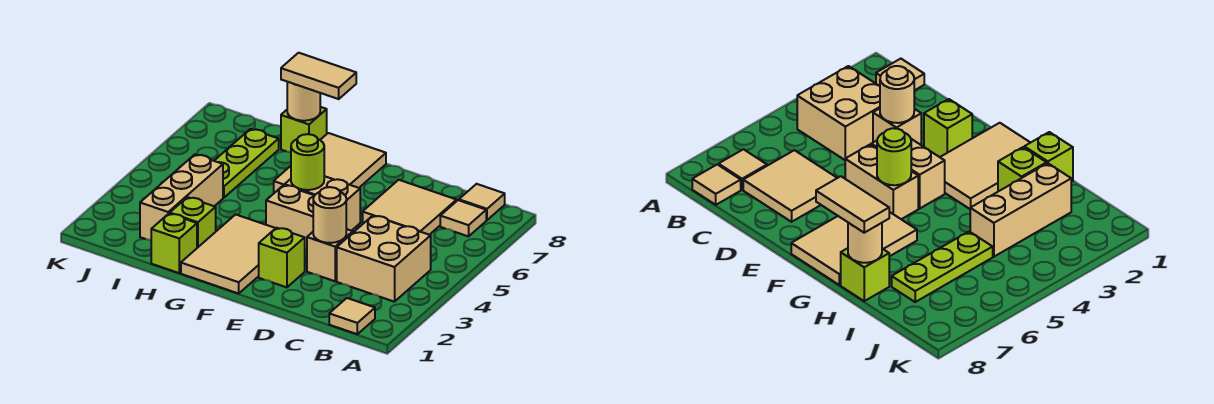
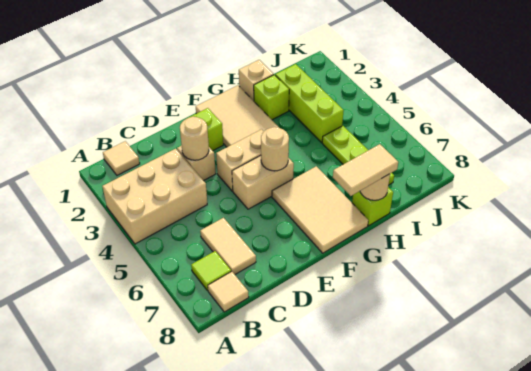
tan brick B3:C4 level 1 -> tan brick A3:C4 level 1
tan tile B7 level 1 -> lime tile B7 level 1
tan tile C6:D7 level 1 -> tan tile C6:C7 level 1
lime round brick F5 level 2 -> tan round brick F5 level 2
lime brick H1 level 1 -> tan brick H1 level 1
tan brick I2:I4 level 1 -> lime brick I2:I4 level 1

